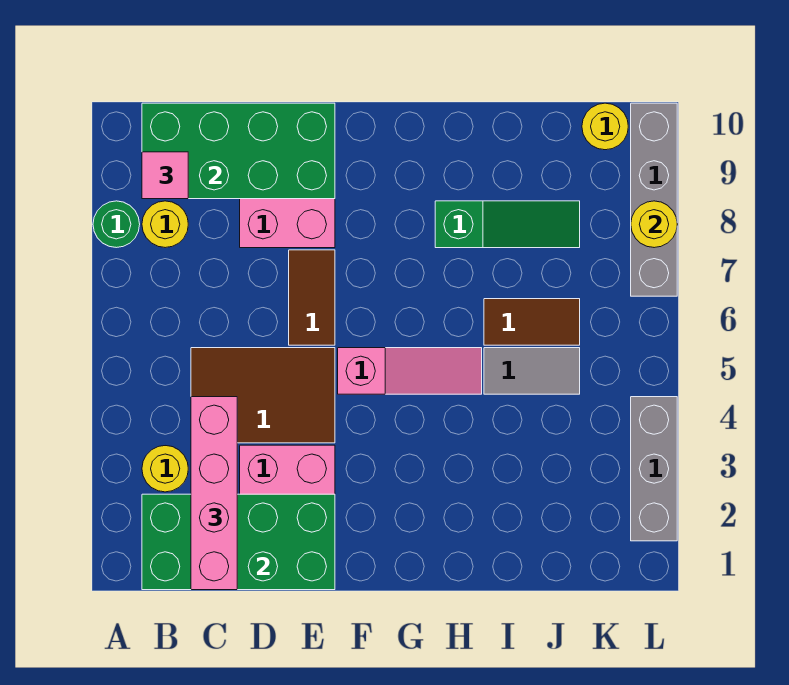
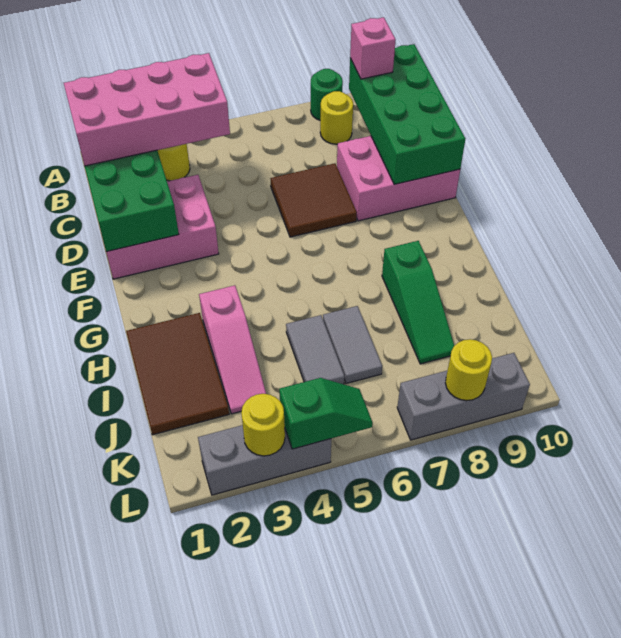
pink tile B9 level 3 -> pink brick B9 level 3
pink brick C1:C4 level 3 -> pink brick B1:C4 level 3
brown tile C4:E5 level 1 -> brown tile H1:J2 level 1
brown tile E6:E7 level 1 -> brown tile D6:E7 level 1
pink slope F5:H5 level 1 top F -> pink slope H3:J3 level 1 top H
brown tile I6:J6 level 1 -> grey tile I6:J6 level 1
yellow round brick K10 level 1 -> yellow round brick L3 level 2
none -> green slope L4:L5 level 2 top 4
grey brick L7:L10 level 1 -> grey brick L7:L9 level 1

